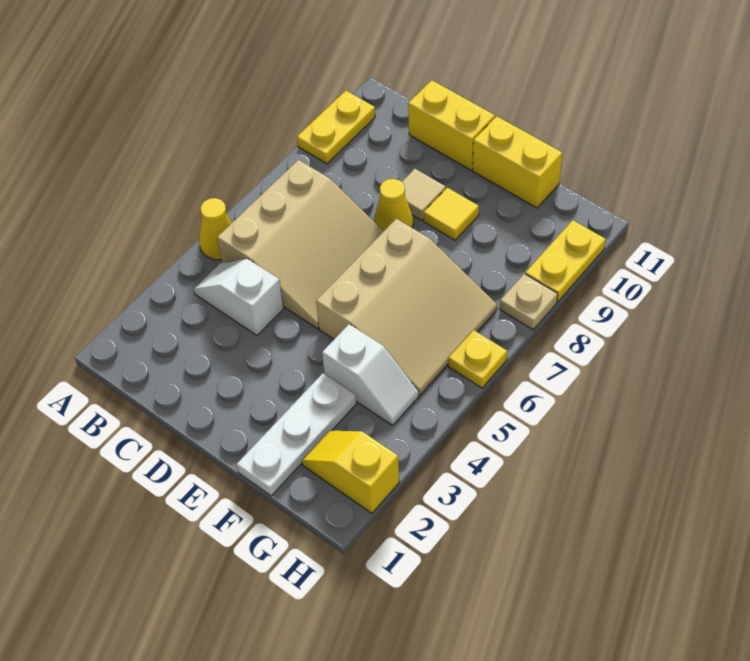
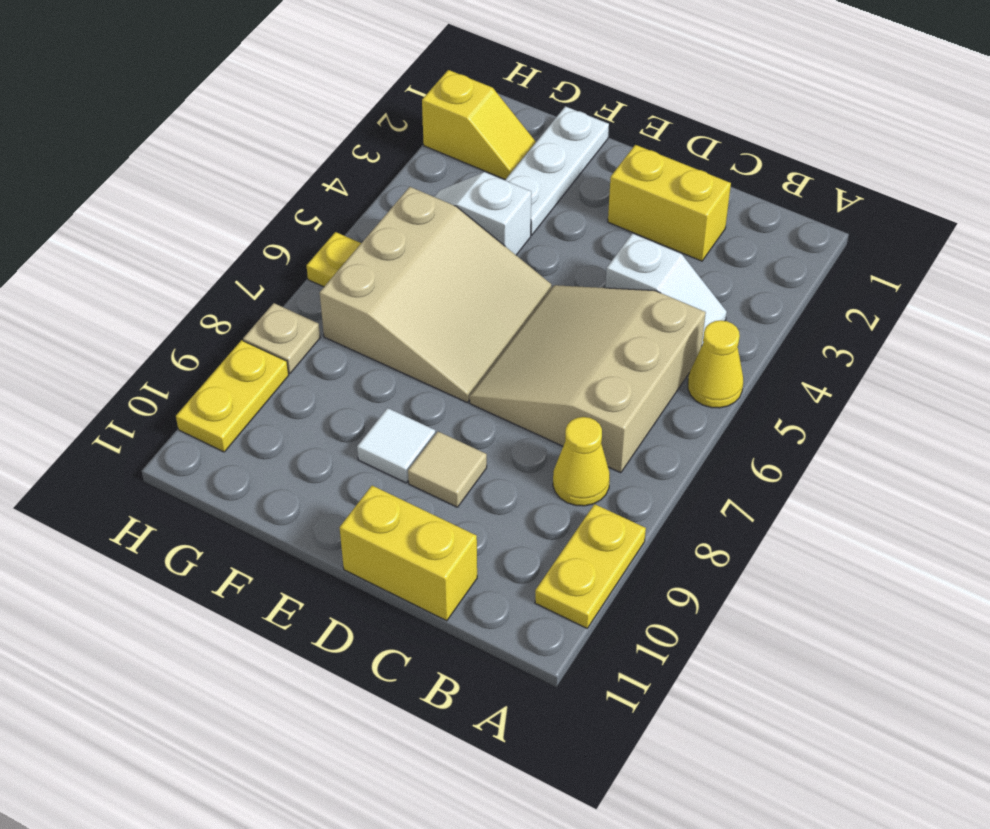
yellow cone D8 level 1 -> yellow cone B8 level 1
tan slope E5:G7 level 1 top E -> tan slope E5:G7 level 1 top G
yellow tile E9 level 1 -> white tile E9 level 1
yellow brick E11:F11 level 1 -> yellow brick C2:D2 level 1

